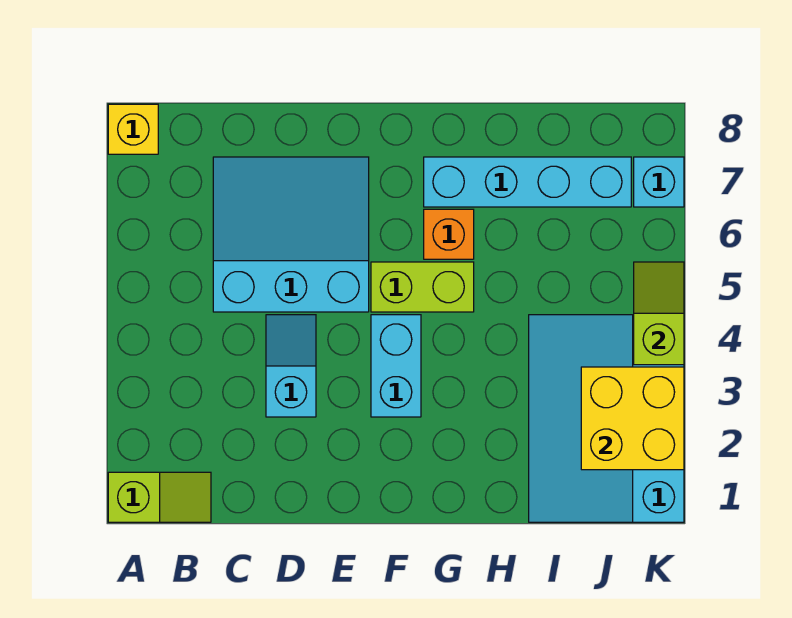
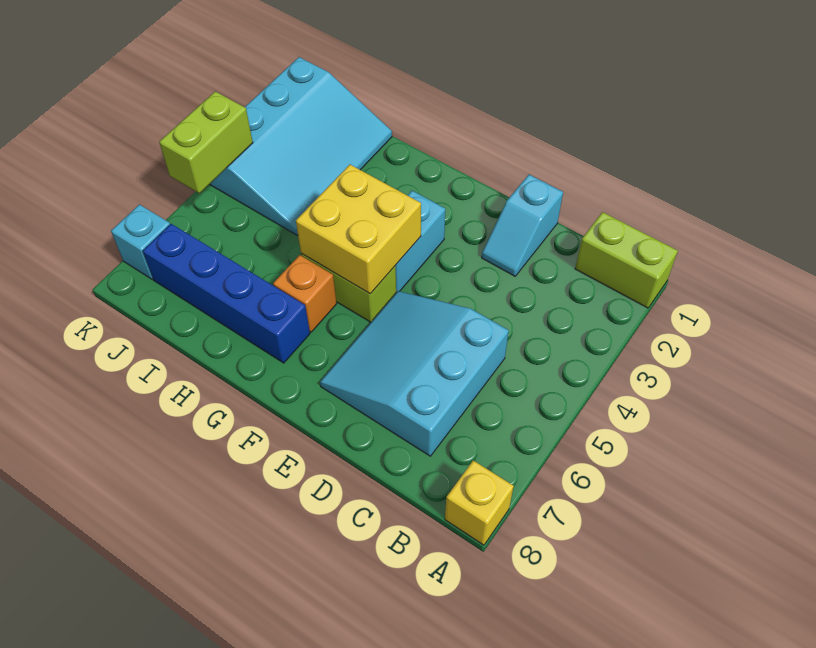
lime slope A1:B1 level 1 top A -> lime brick A1:B1 level 1
cyan slope C5:E7 level 1 top 5 -> cyan slope C5:E7 level 1 top C
cyan slope D3:D4 level 1 top 3 -> cyan slope D1:D2 level 1 top 1
cyan brick G7:J7 level 1 -> blue brick G7:J7 level 1
yellow brick J2:K3 level 2 -> yellow brick F4:G5 level 2
lime slope K4:K5 level 2 top 4 -> lime brick K4:K5 level 2

